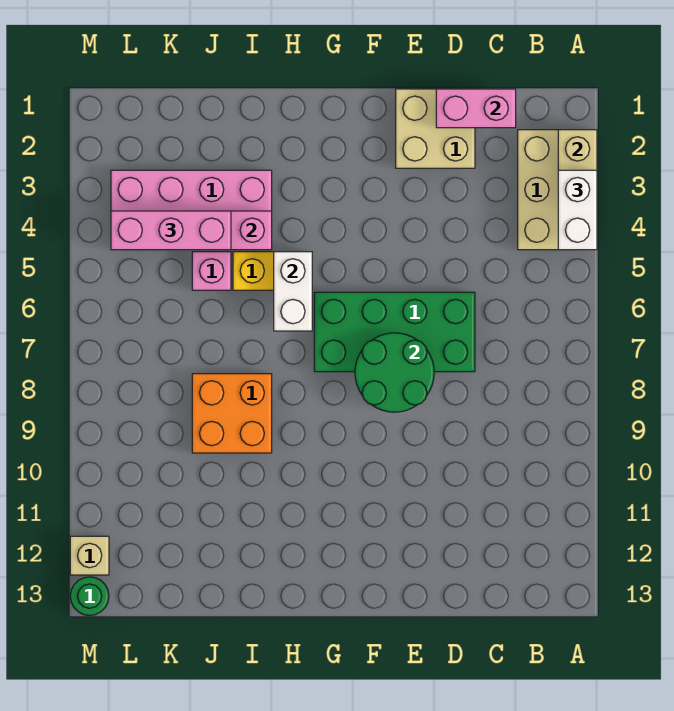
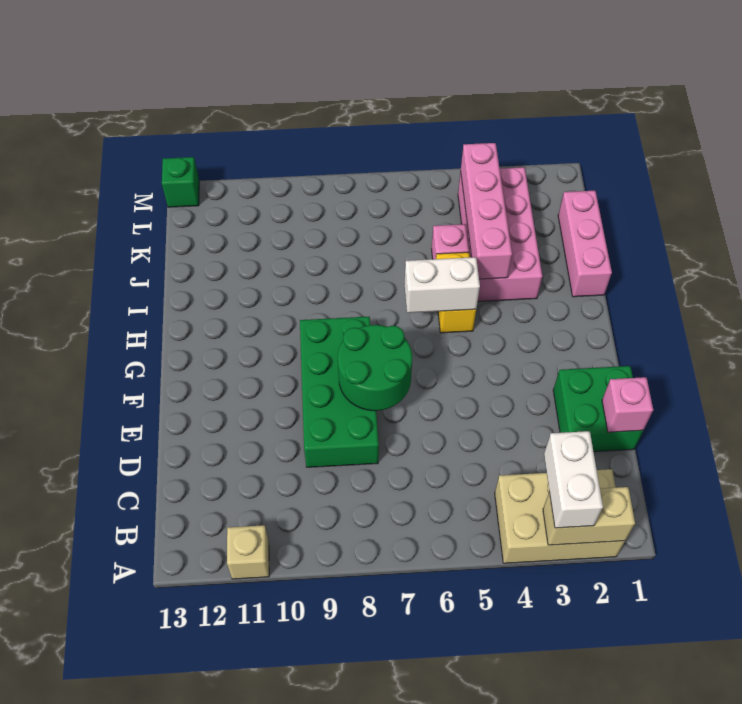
white brick A3:A4 level 3 -> white brick A3:B3 level 3
pink brick C1:D1 level 2 -> pink brick D1 level 2
tan brick D1:E2 level 1 -> green brick D1:E2 level 1
green brick D6:G7 level 1 -> green brick D8:G9 level 1
orange brick I8:J9 level 1 -> none
pink brick J4:L4 level 3 -> pink brick I1:K1 level 1
tan brick M12 level 1 -> tan brick A11 level 1
green round brick M13 level 1 -> green brick M13 level 1

